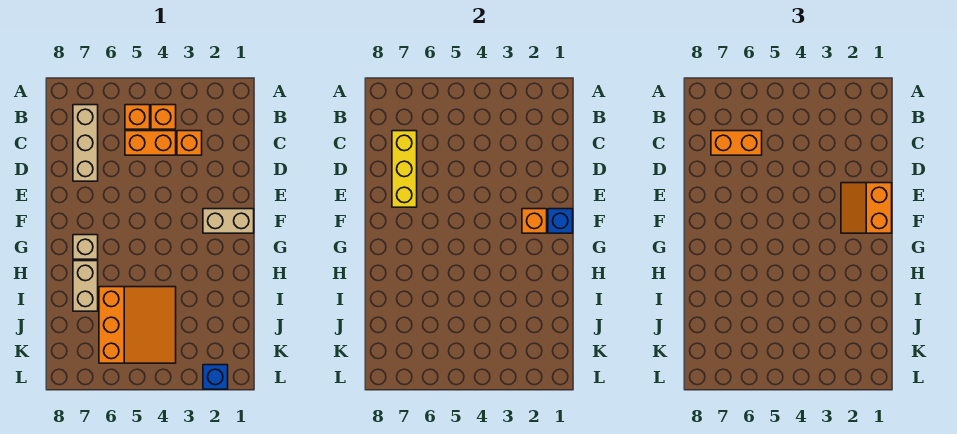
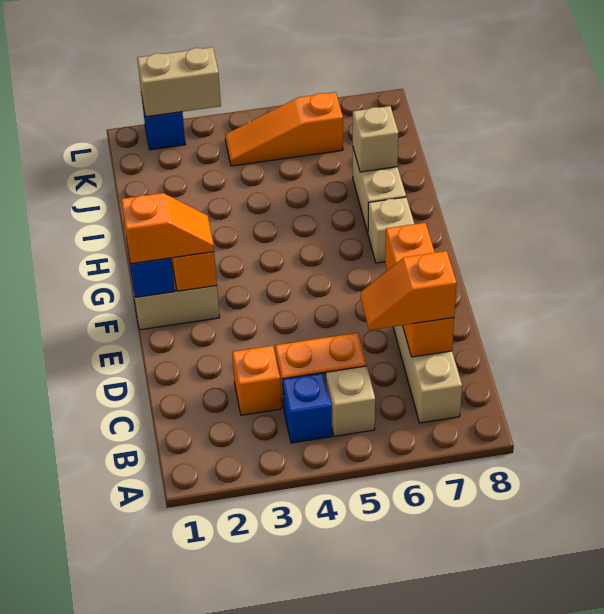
orange brick B4 level 1 -> blue brick B4 level 1
orange brick B5 level 1 -> tan brick B5 level 1
orange brick C6:C7 level 3 -> orange slope C6:C7 level 3 top 7
yellow brick C7:E7 level 2 -> orange brick C7:E7 level 2
orange slope E1:F2 level 3 top 1 -> orange slope F1:F2 level 3 top 1
orange slope I4:K6 level 1 top 6 -> orange slope K4:K6 level 1 top 6
none -> tan brick I7 level 2
none -> tan brick L2:L3 level 2

